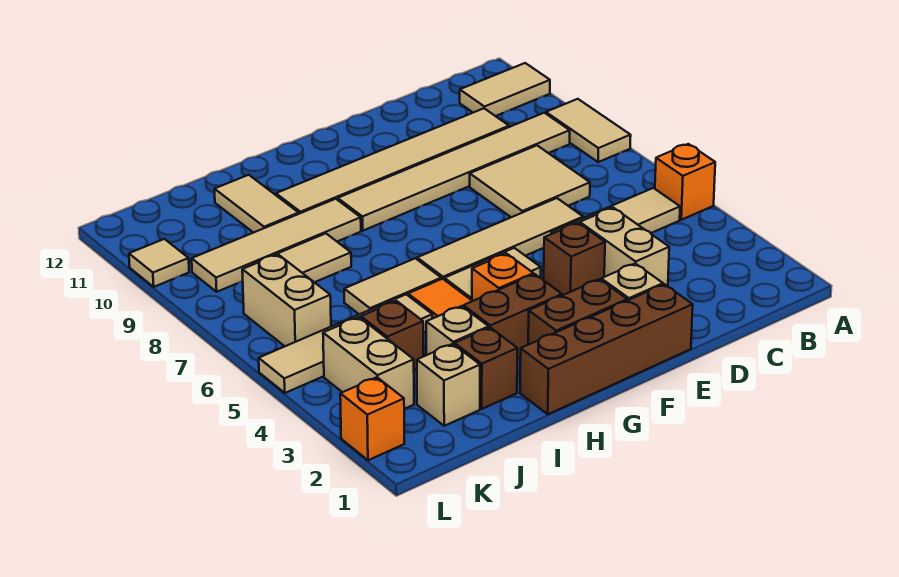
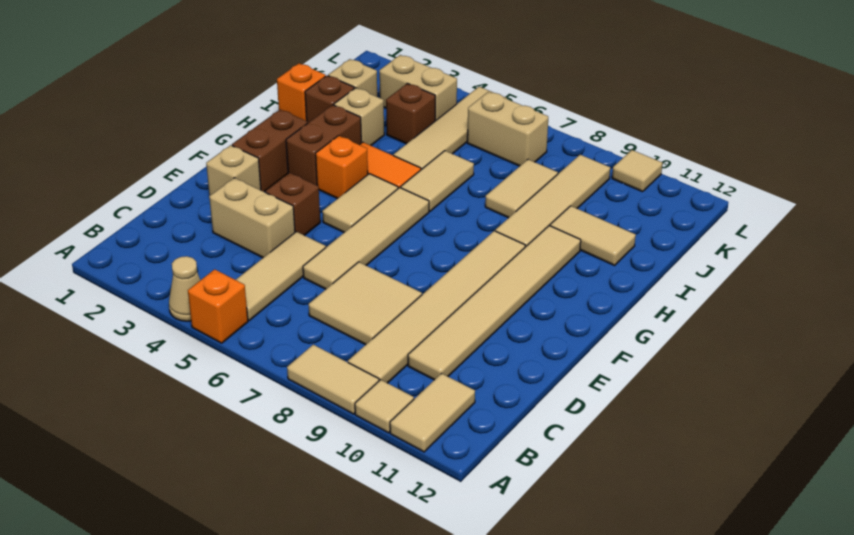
none -> tan cone A4 level 1
none -> tan tile A10 level 1
brown brick E1:H1 level 1 -> none
orange brick L2 level 1 -> orange brick I1 level 1

